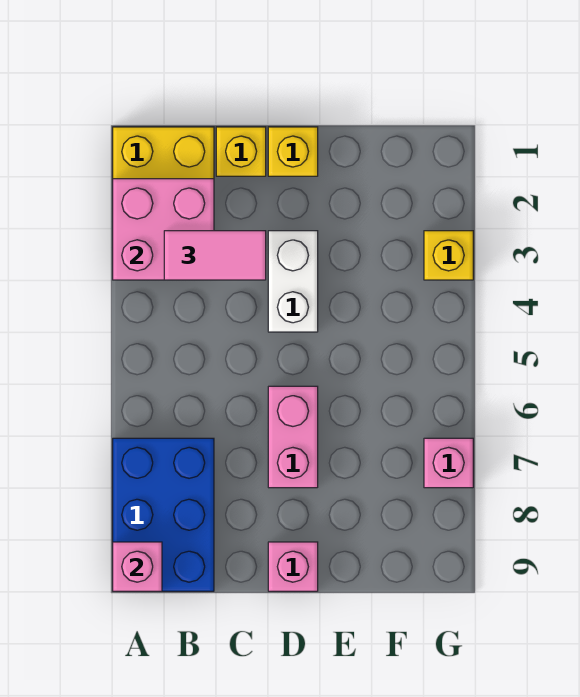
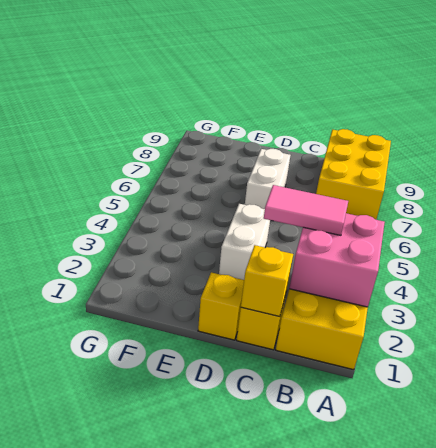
blue brick A7:B9 level 1 -> yellow brick A7:B9 level 1
pink brick A9 level 2 -> none
pink brick D6:D7 level 1 -> white brick D6:D7 level 1
pink brick D9 level 1 -> none
yellow brick G3 level 1 -> yellow brick C1 level 2
pink brick G7 level 1 -> none

